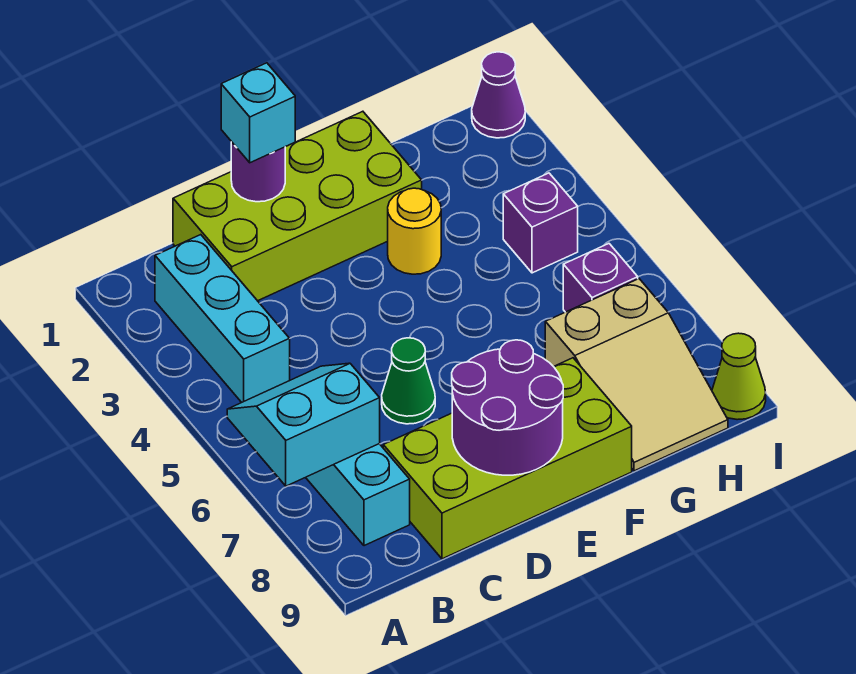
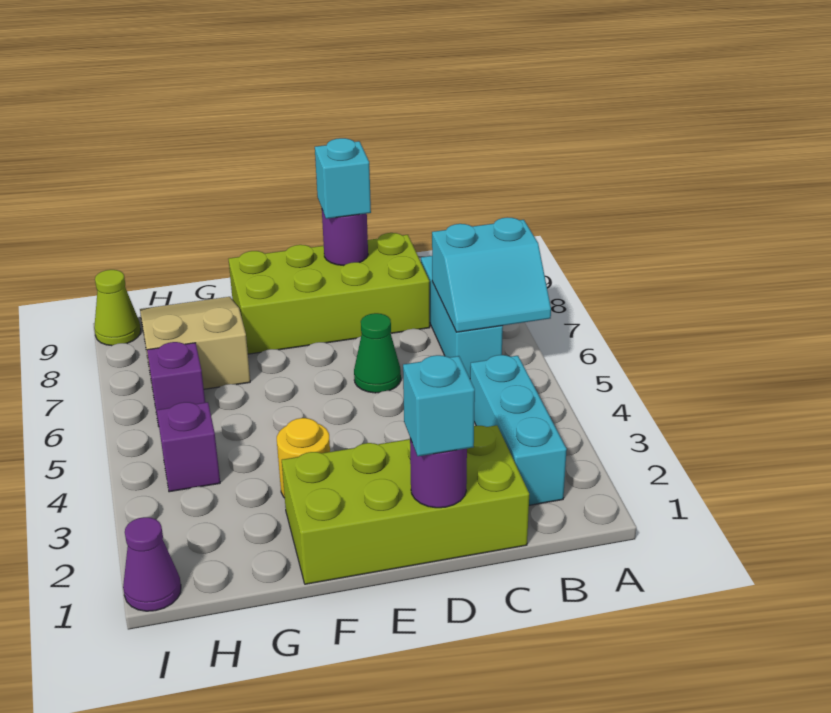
purple round brick D8:E9 level 2 -> purple round brick D9 level 2
none -> cyan brick D9 level 3

